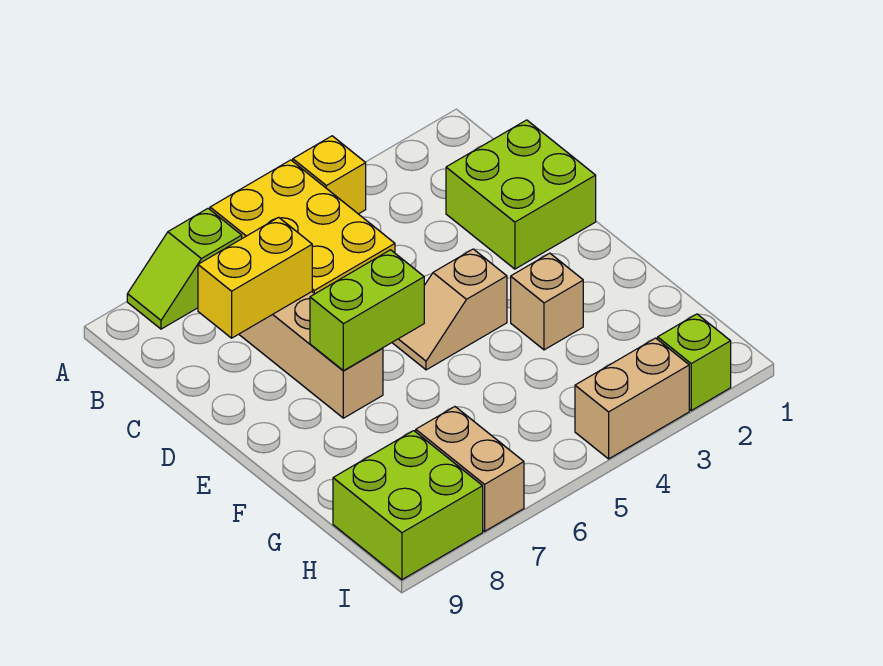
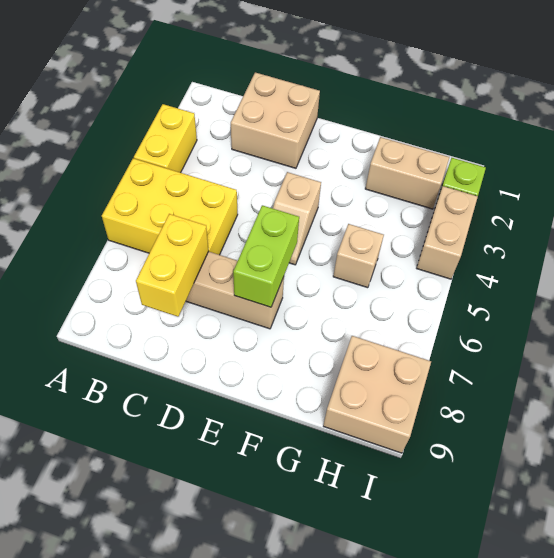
yellow brick A4 level 1 -> yellow brick A3:A4 level 1
lime slope A7:A8 level 1 top 7 -> none
lime brick C1:D2 level 1 -> tan brick C1:D2 level 1
tan brick F3 level 1 -> tan brick G5 level 1
tan brick H7:I7 level 1 -> tan brick G2:H2 level 1
lime brick H8:I9 level 1 -> tan brick H8:I9 level 1

